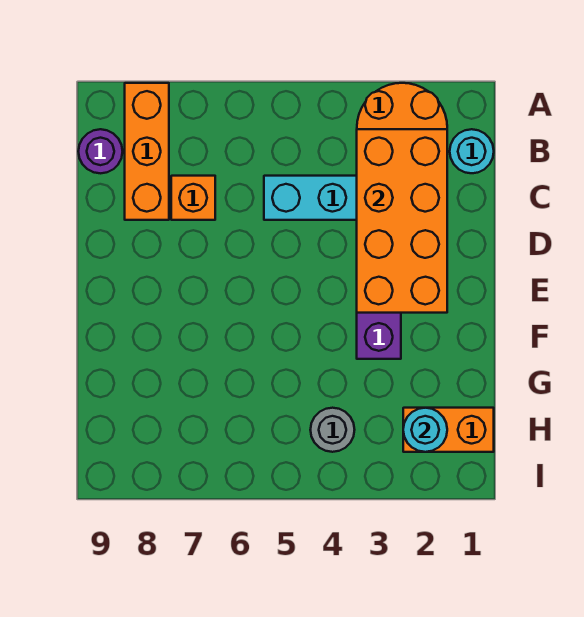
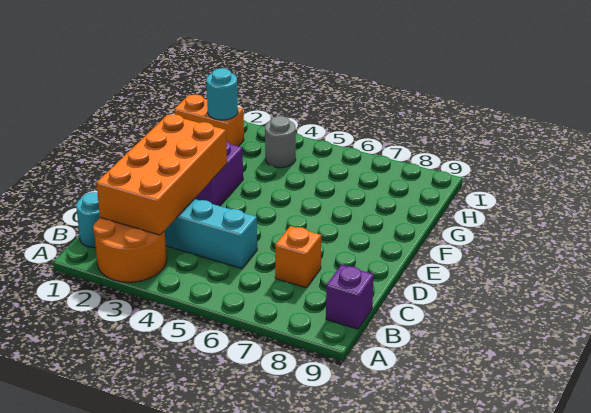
orange brick A8:C8 level 1 -> none
purple round brick B9 level 1 -> purple brick B9 level 1

